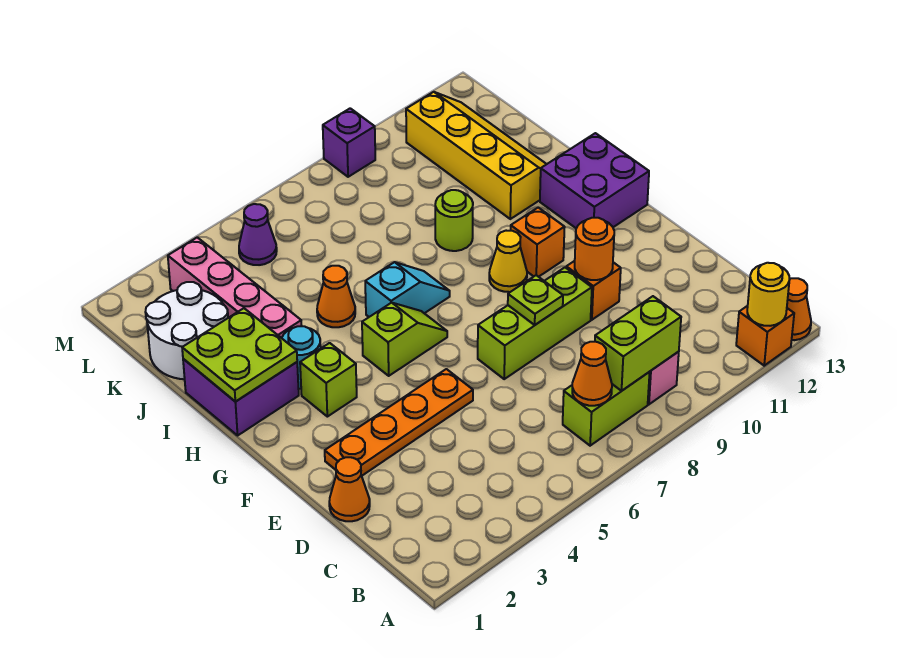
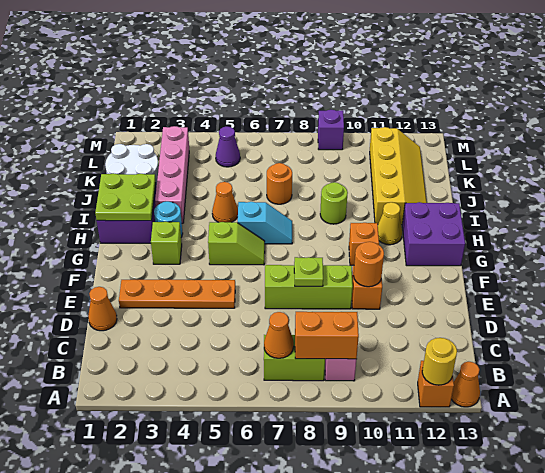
lime brick B8:B9 level 2 -> orange brick B8:B9 level 2
yellow cone G9 level 1 -> yellow cone H11 level 1
none -> orange round brick J7 level 1

